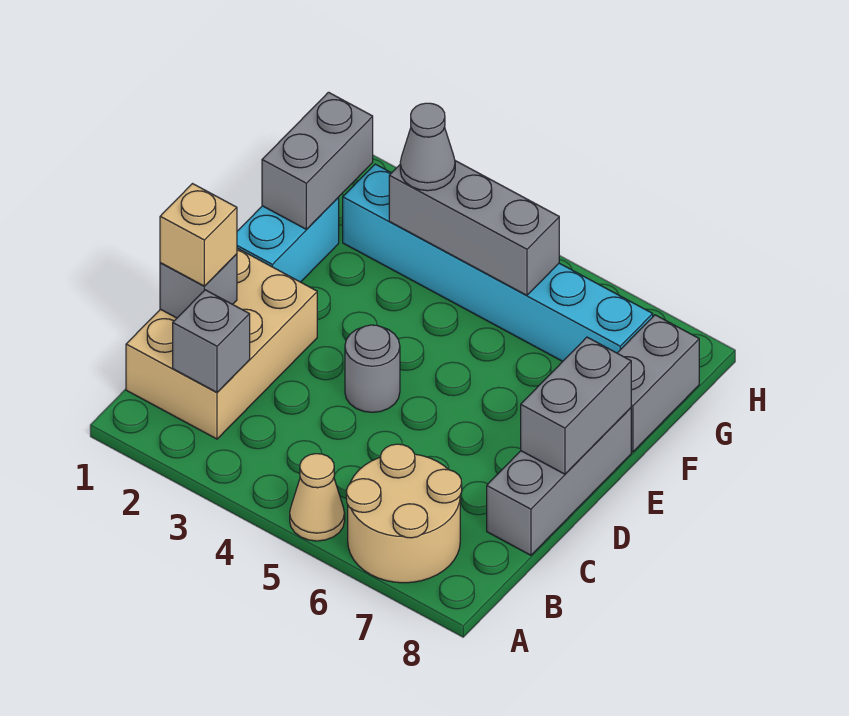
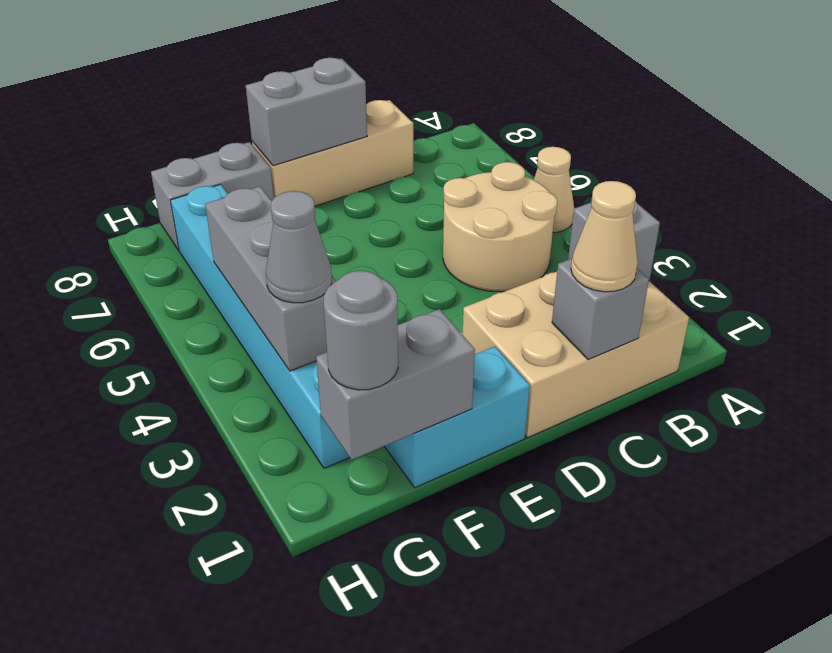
tan round brick A6:B7 level 1 -> tan round brick B4:C5 level 1
tan brick C1 level 3 -> tan cone C1 level 3
grey brick C8:E8 level 1 -> tan brick C8:E8 level 1
grey round brick D4 level 1 -> grey round brick G1 level 3

